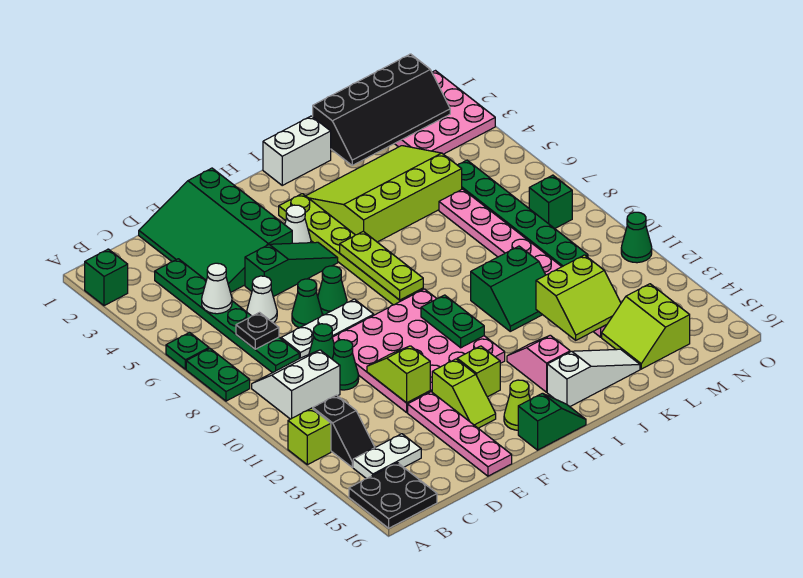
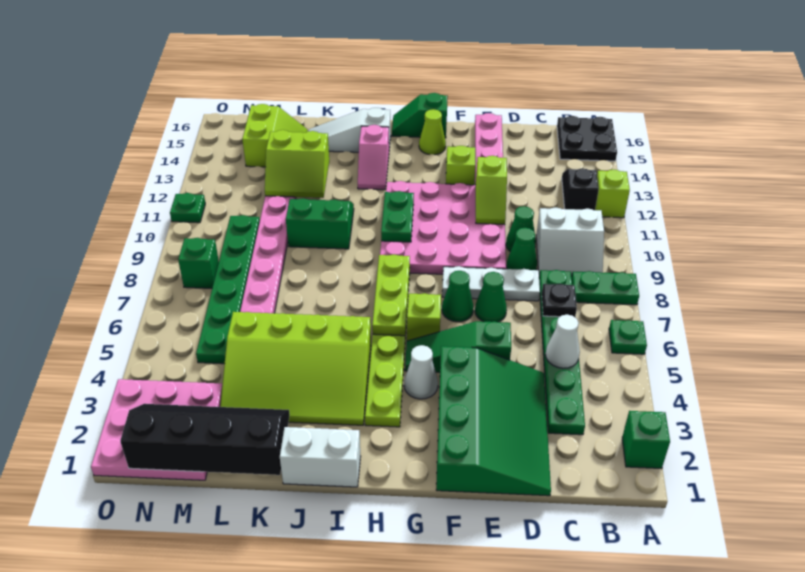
green plate A7:A8 level 1 -> green plate A8:B8 level 1
white plate B14:C14 level 1 -> none
white cone D6 level 1 -> none
lime brick G13 level 1 -> lime brick G6 level 1
lime slope K12:L13 level 2 top 12 -> lime slope K12:L13 level 2 top 13
green cone O11 level 1 -> green plate O11 level 1

